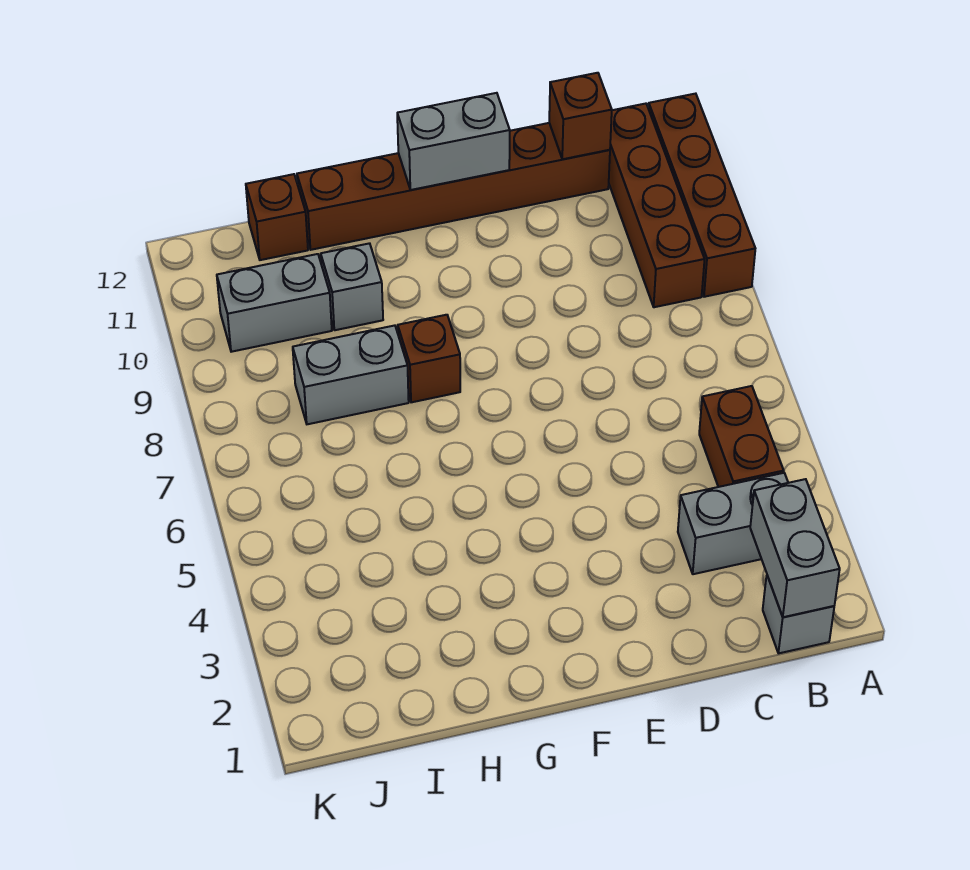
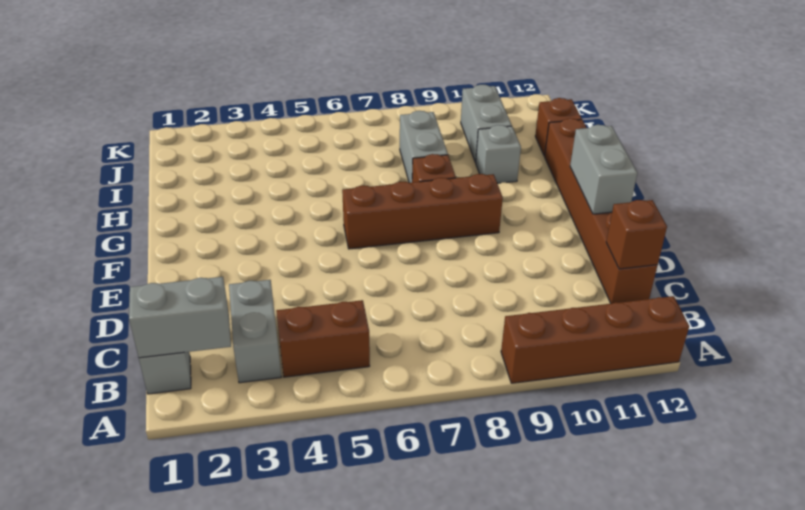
brown brick B9:B12 level 1 -> brown brick F6:F9 level 1

